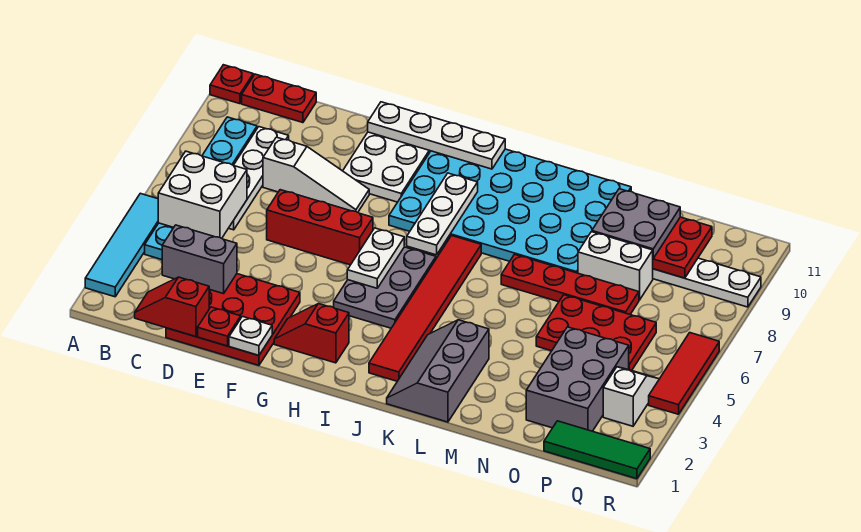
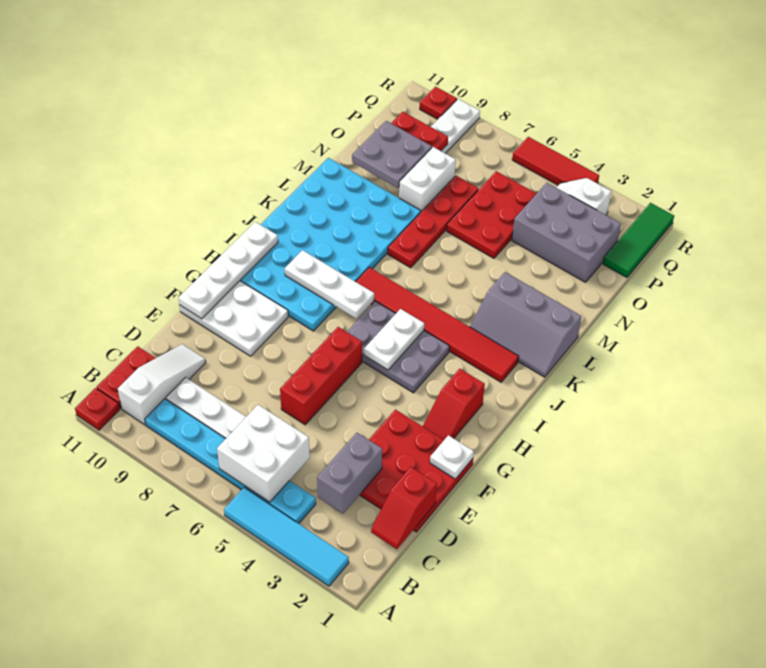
white slope D8:F8 level 1 top D -> white slope B10:D10 level 1 top B
red plate E1 level 2 -> red plate R10 level 1
white plate H5:H6 level 2 -> white plate H5:I5 level 2

